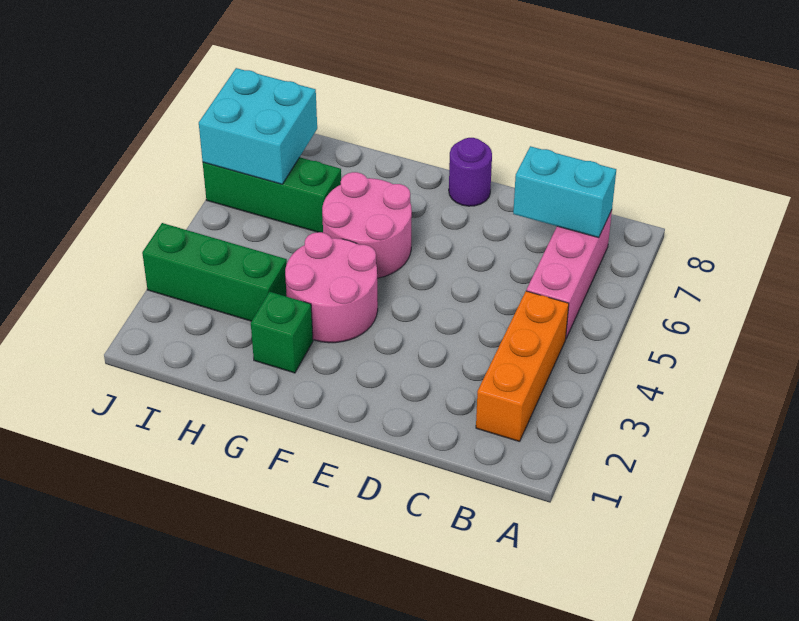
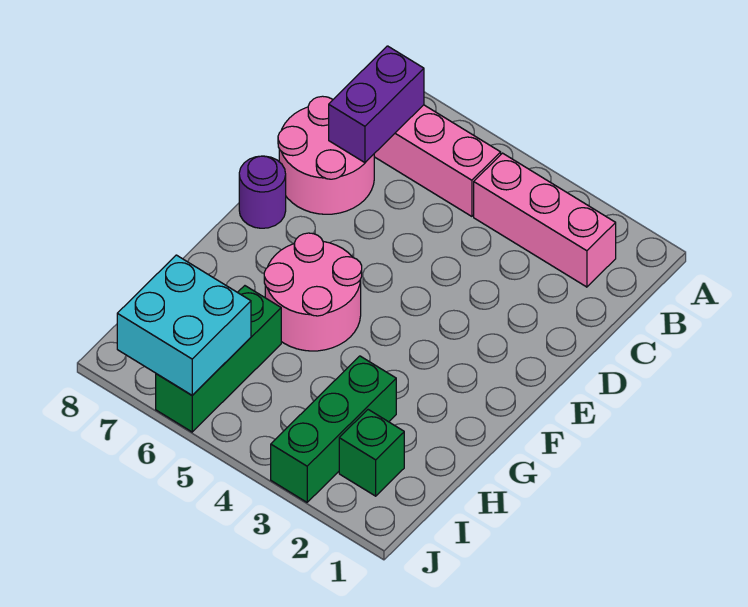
orange brick B2:B4 level 1 -> pink brick B2:B4 level 1
cyan brick B7:C7 level 2 -> purple brick B7:C7 level 2
pink round brick F3:G4 level 1 -> pink round brick C7:D8 level 1
green brick G2 level 1 -> green brick I2 level 1

